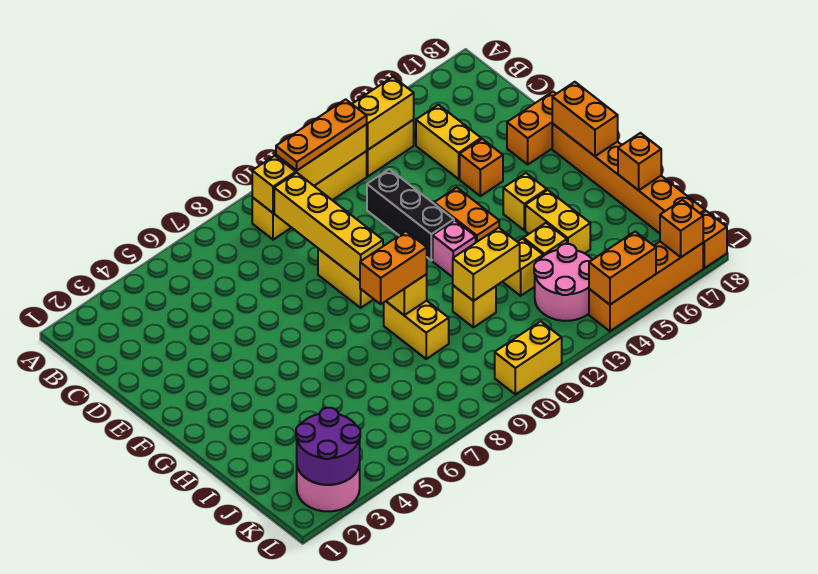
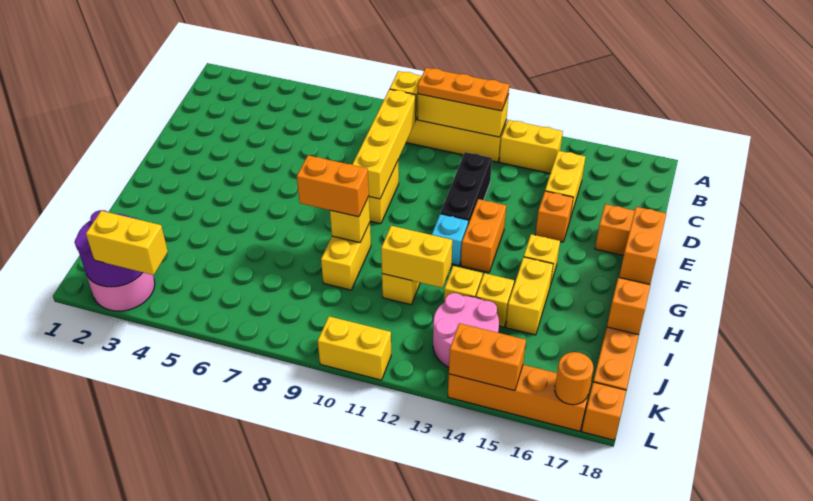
yellow brick B13:B14 level 2 -> yellow brick L3:L4 level 3
pink brick G12 level 1 -> cyan brick G12 level 1
orange brick L17 level 2 -> orange round brick L17 level 2

